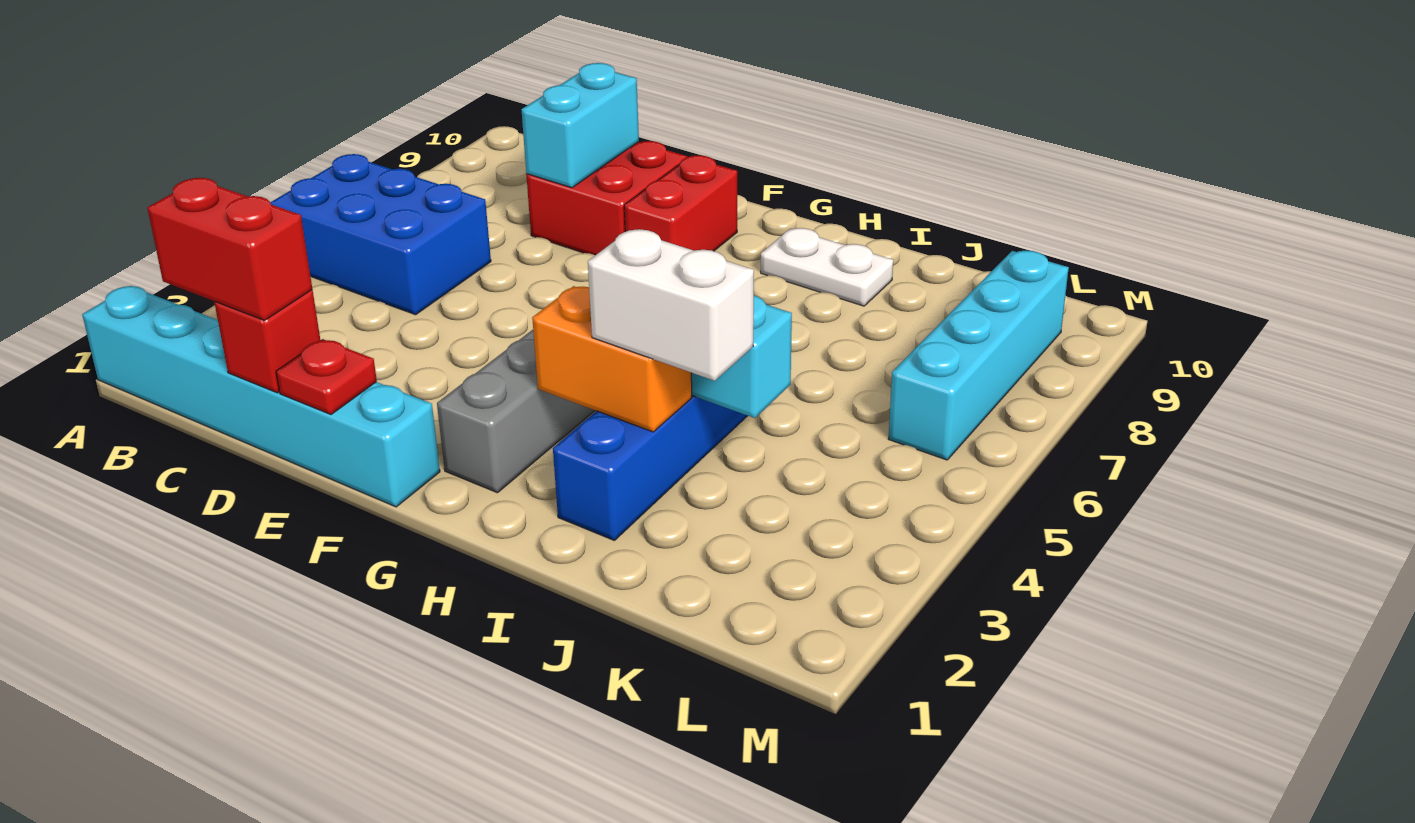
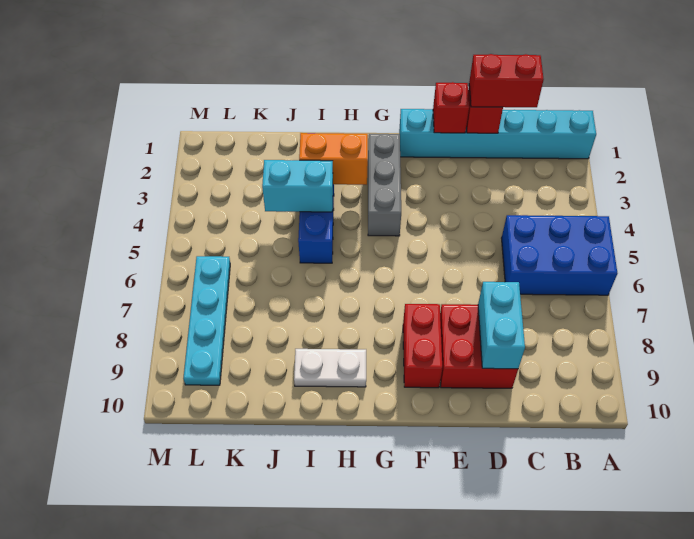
red plate E1 level 2 -> red brick E1 level 2
white brick I3:J3 level 3 -> none
cyan brick L6:L9 level 1 -> cyan plate L6:L9 level 1

